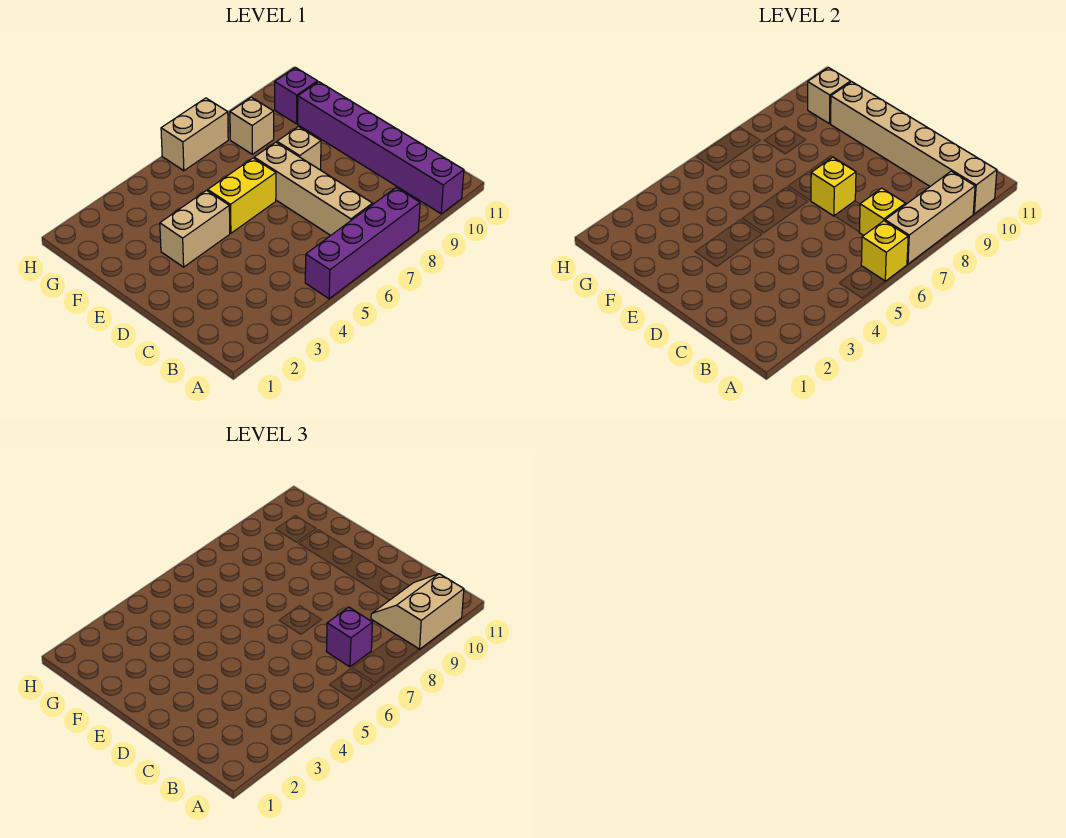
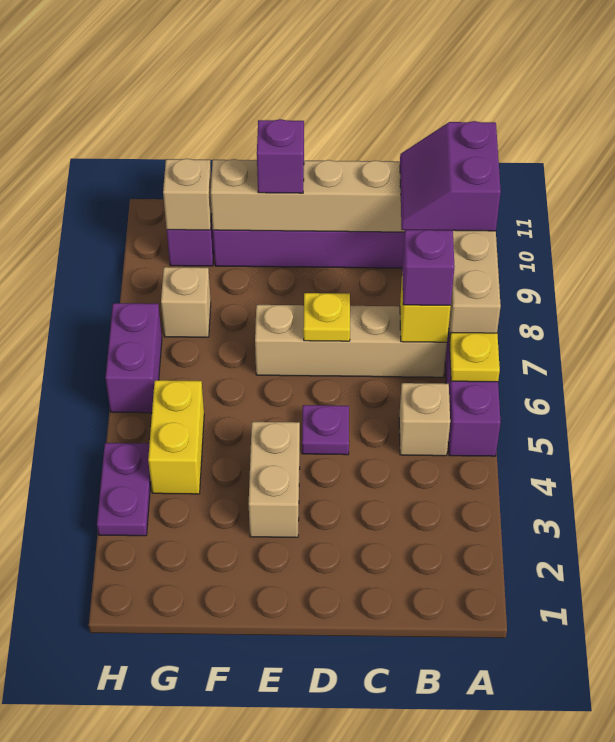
yellow brick A6 level 2 -> yellow plate A6 level 2
tan slope A9:B10 level 3 top A -> purple slope A9:B10 level 3 top A
none -> purple plate D5 level 1
yellow brick D7 level 2 -> yellow plate D7 level 2
yellow brick E5:E6 level 1 -> yellow brick G4:G5 level 1
tan brick E8 level 1 -> tan brick B5 level 1
none -> purple brick E10 level 3
none -> purple plate H3:H4 level 1
tan brick H6:H7 level 1 -> purple brick H6:H7 level 1

